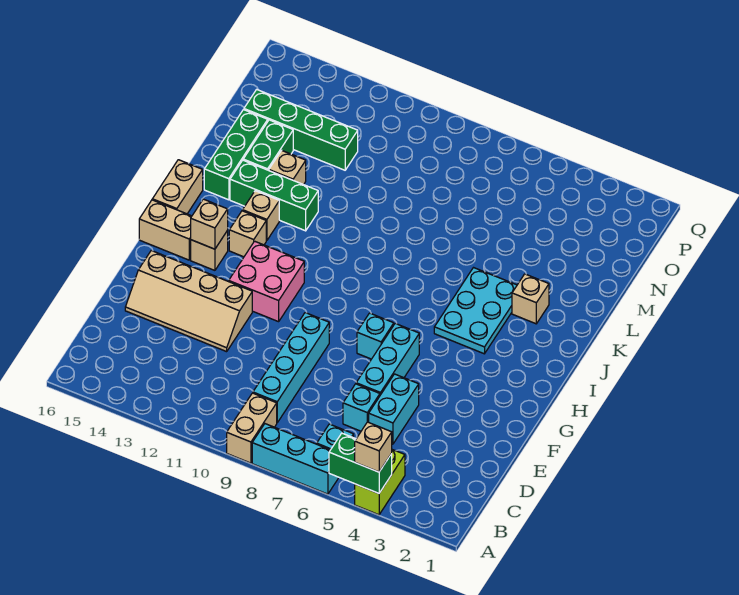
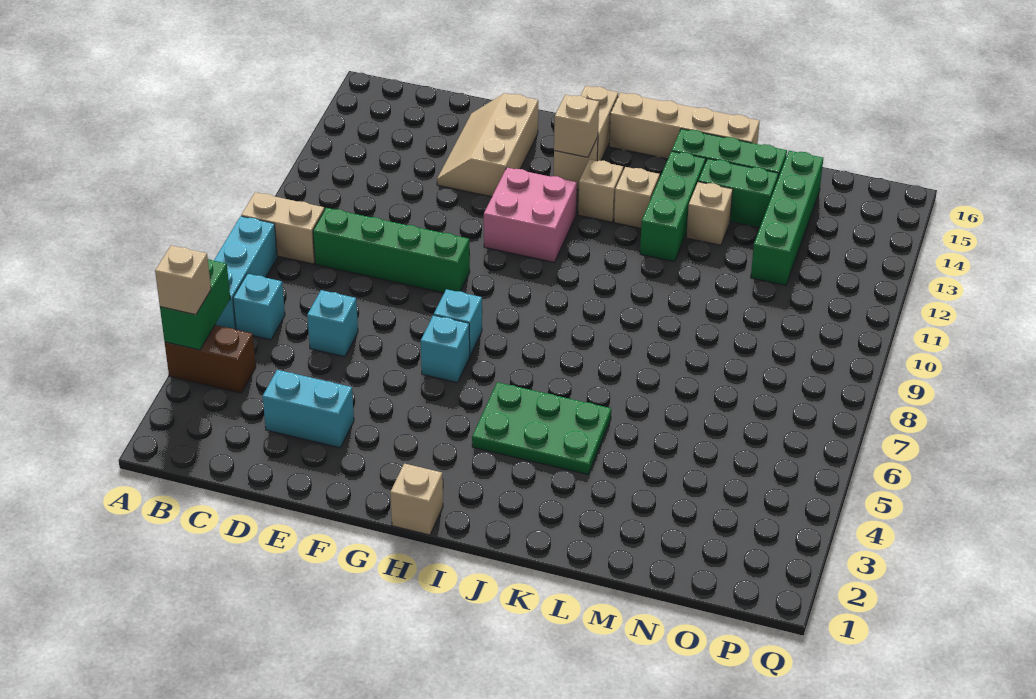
lime brick A4:B4 level 1 -> brown brick A4:B4 level 1
cyan brick C9:F9 level 1 -> green brick C9:F9 level 1
cyan brick D5:E5 level 1 -> cyan brick D3:E3 level 1
cyan brick E6:G6 level 1 -> cyan brick G6 level 1
tan slope E12:F15 level 1 top F -> tan slope E13:F15 level 1 top F
cyan plate I4:K5 level 1 -> green plate I4:K5 level 1
tan brick I16:J16 level 1 -> tan brick I16:L16 level 1
tan brick K3 level 1 -> tan brick H1 level 1

